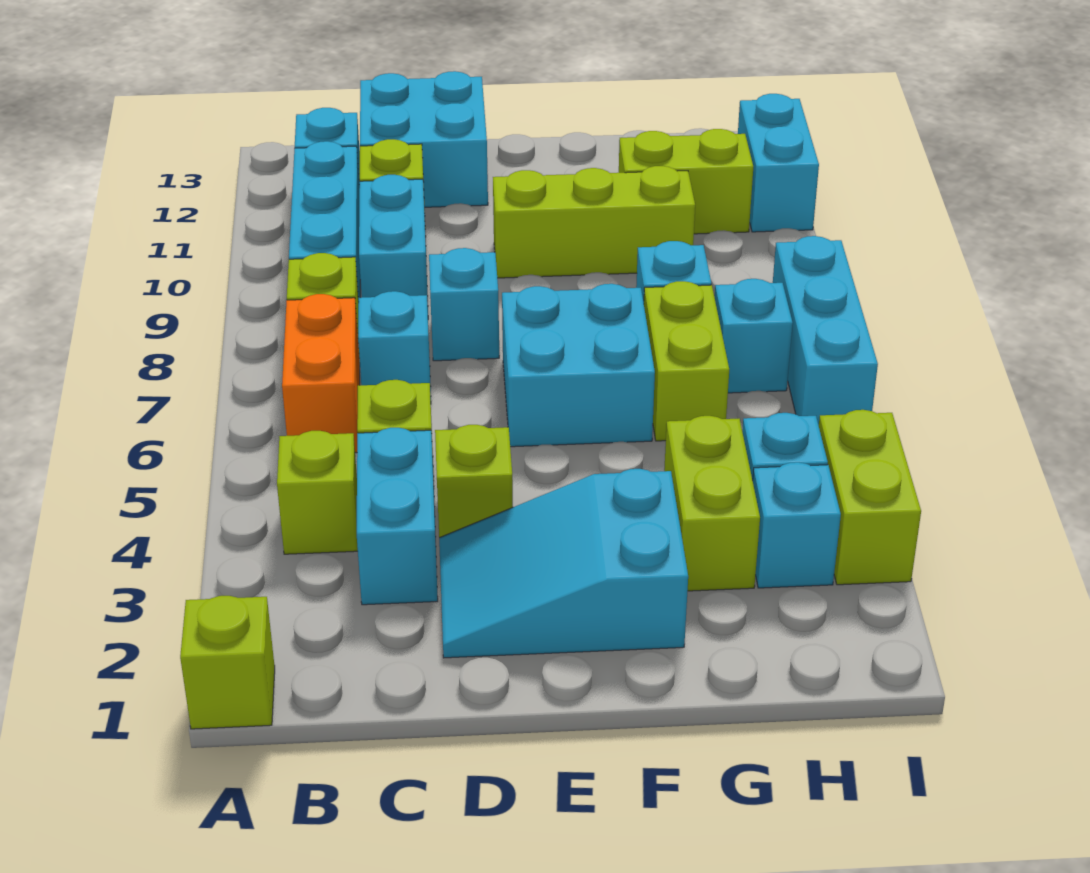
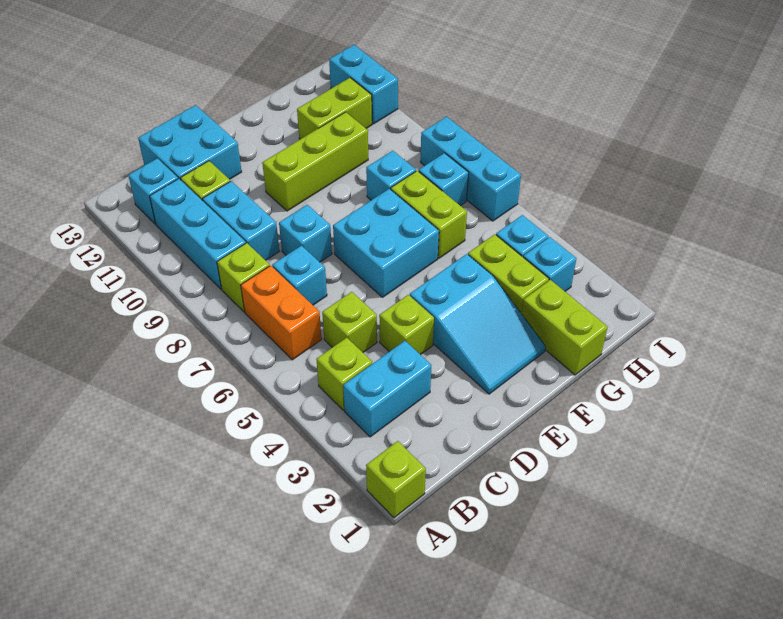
cyan brick C3:C4 level 1 -> cyan brick B3:C3 level 1
cyan slope D2:F3 level 1 top F -> cyan slope E2:F4 level 1 top 4
lime brick I3:I4 level 1 -> lime brick G1:G2 level 1

